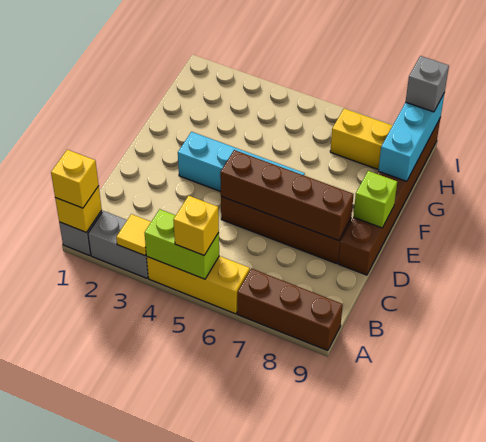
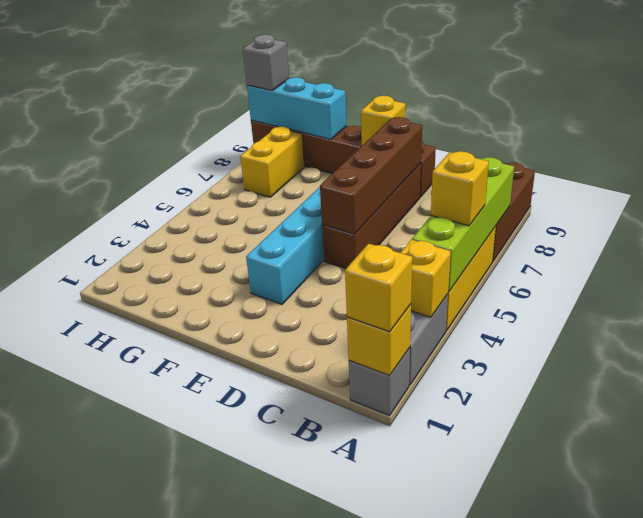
yellow tile A3 level 2 -> yellow brick A3 level 2
lime brick A4:A5 level 2 -> lime brick A4:A7 level 2
lime brick E9 level 2 -> yellow brick E9 level 2

